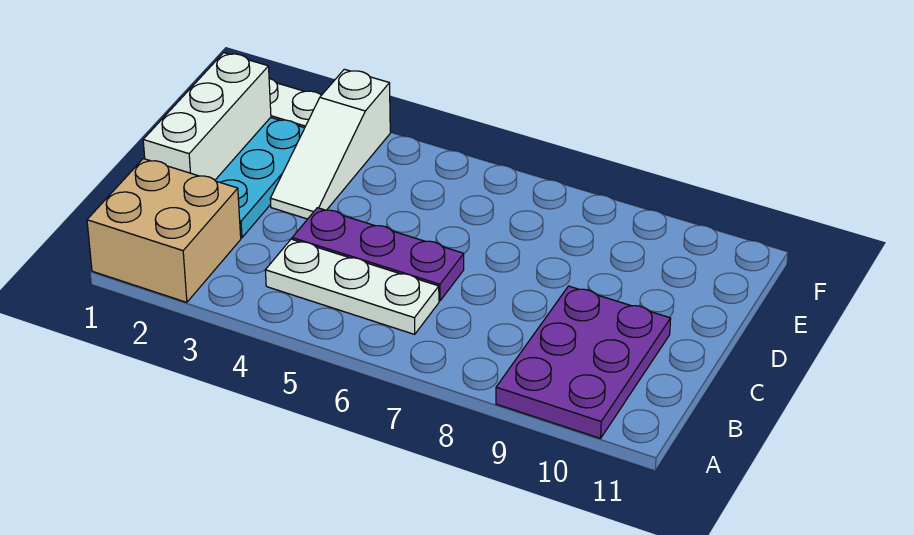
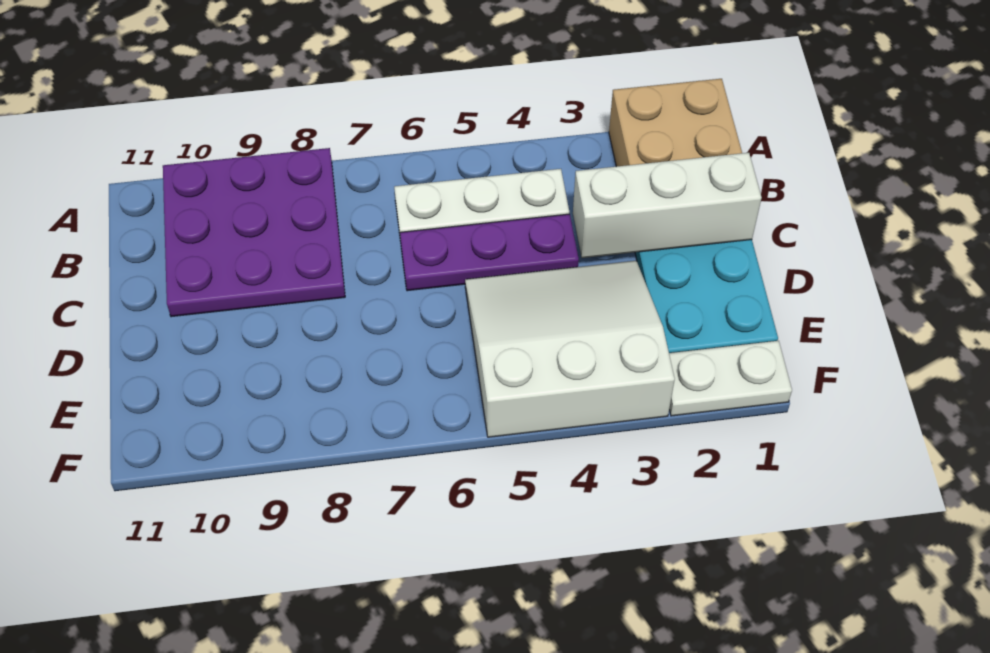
purple plate A9:C10 level 1 -> purple plate A8:C10 level 1
white brick C1:E1 level 2 -> white brick C1:C3 level 2
white slope D3:F3 level 1 top F -> white slope D3:F5 level 1 top F

